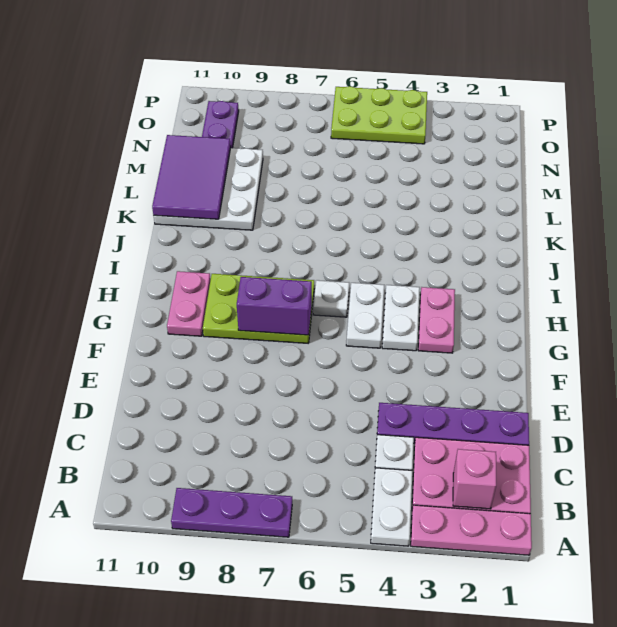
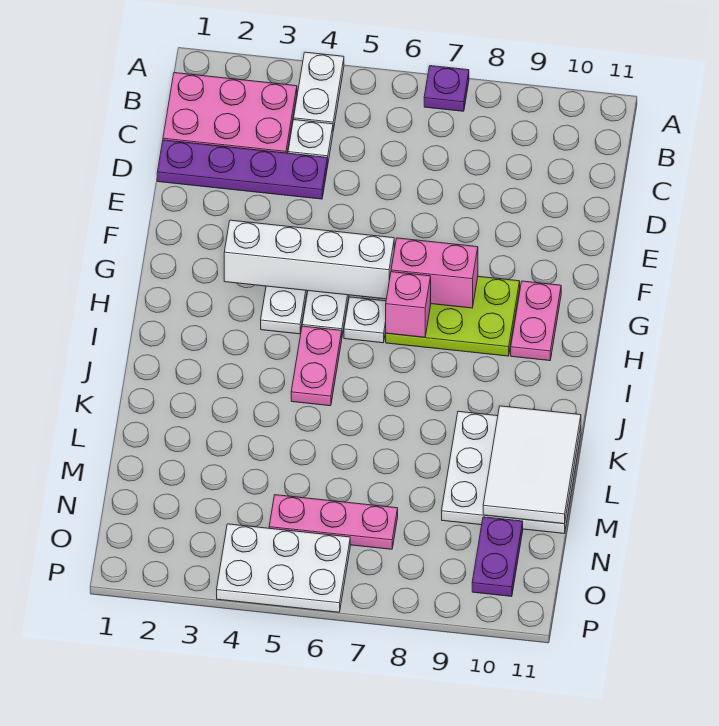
pink plate A1:A3 level 1 -> pink plate N5:N7 level 1
purple plate A7:A9 level 1 -> purple plate A7 level 1
pink brick B2 level 2 -> pink brick H7 level 2
pink plate G3:H3 level 1 -> pink plate I5:J5 level 1
none -> white brick G3:G6 level 2
purple brick G7:G8 level 2 -> pink brick G7:G8 level 2
purple tile K10:M11 level 2 -> white tile K10:M11 level 2
lime plate O4:P6 level 1 -> white plate O4:P6 level 1

